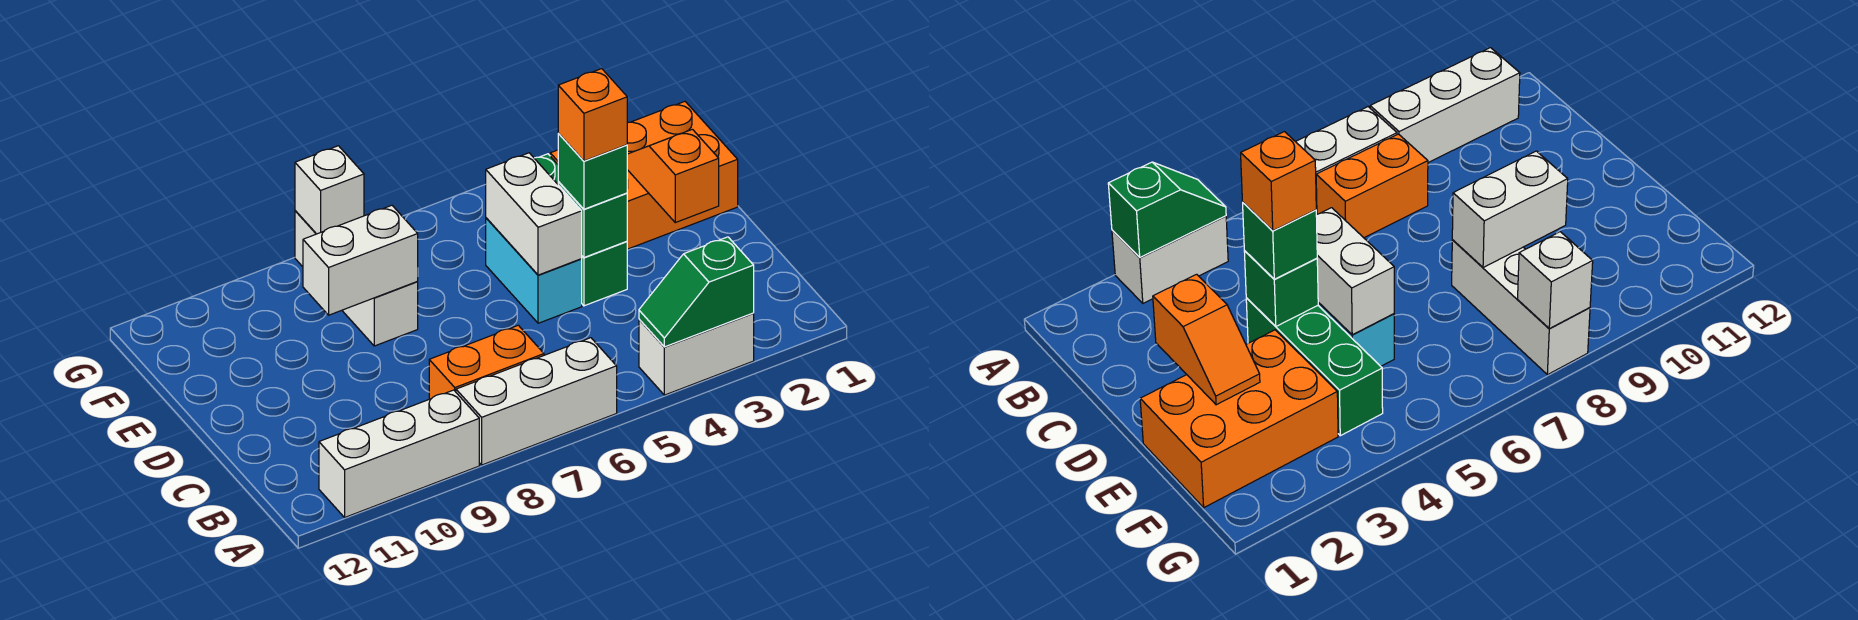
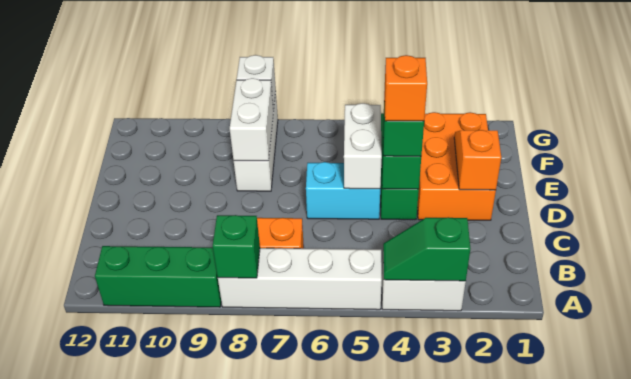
white brick A6:A8 level 1 -> white brick A5:A8 level 1
none -> green brick A8 level 2
white brick A9:A11 level 1 -> green brick A9:A11 level 1
cyan brick D5:E5 level 1 -> cyan brick D5:D6 level 1
orange brick E1:F3 level 1 -> orange brick D2:F3 level 1
white brick E8:E9 level 2 -> white brick E8:F8 level 2

